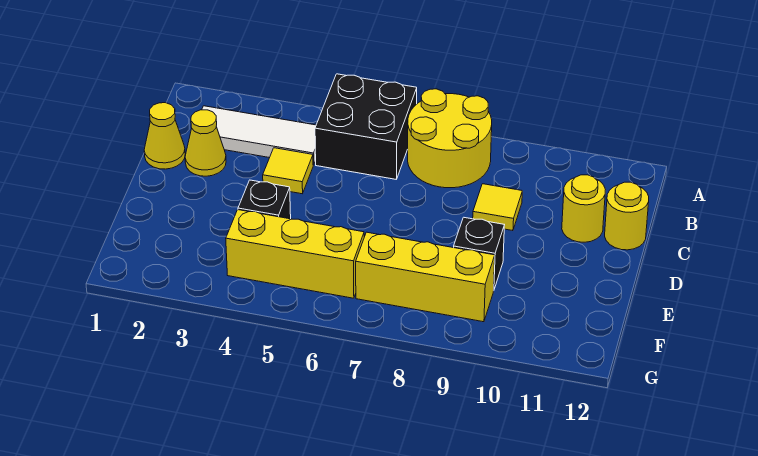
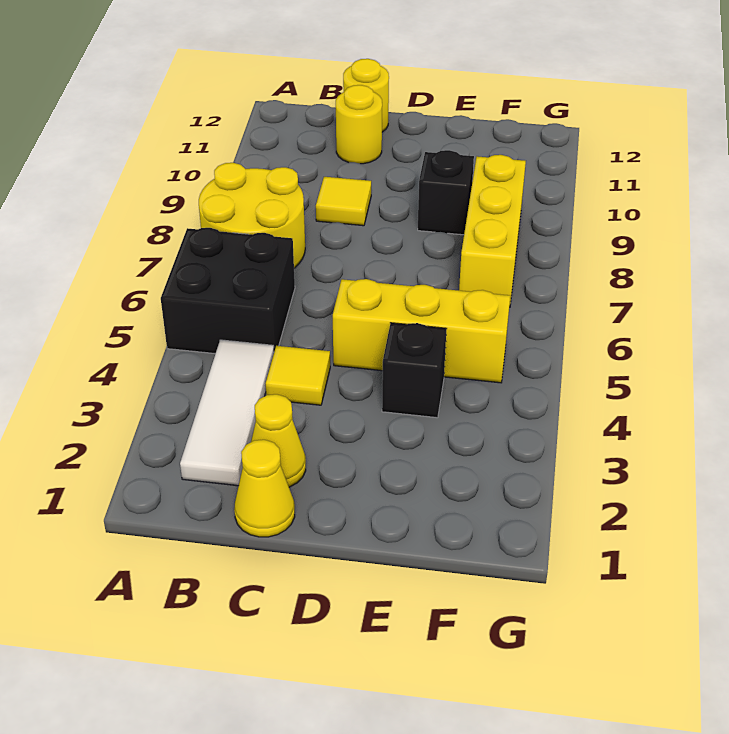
yellow brick F4:F6 level 1 -> yellow brick D5:F5 level 1

